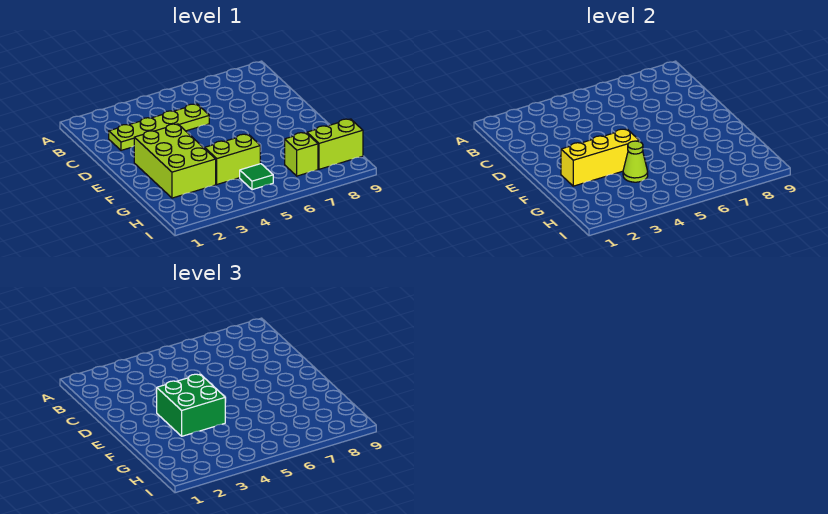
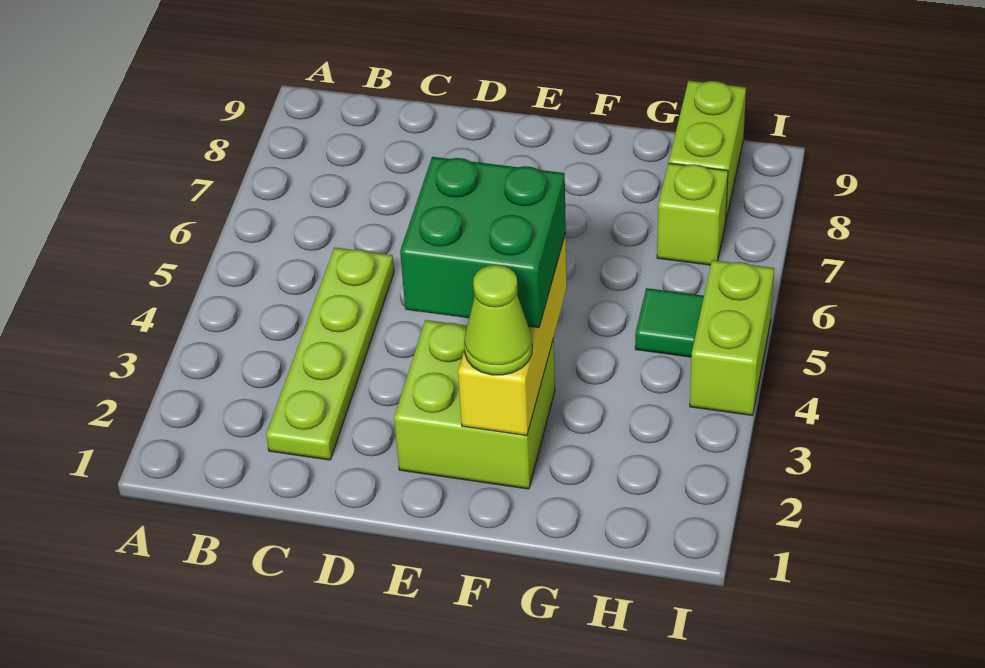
lime brick E2:G3 level 1 -> lime brick E2:F3 level 1
lime brick G4:G5 level 1 -> lime brick I4:I5 level 1
lime cone G4 level 2 -> lime cone F2 level 3

